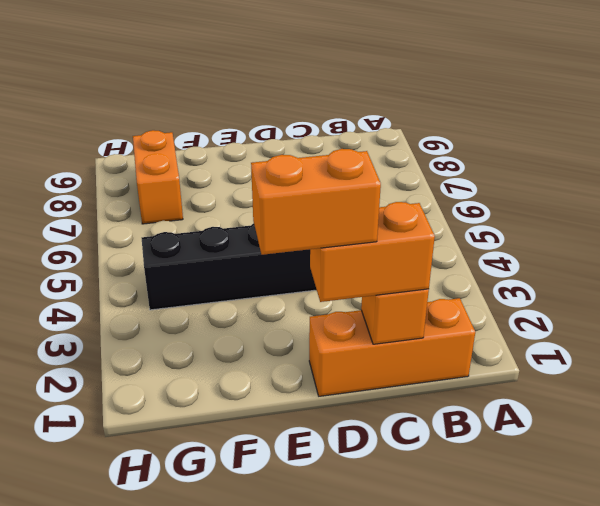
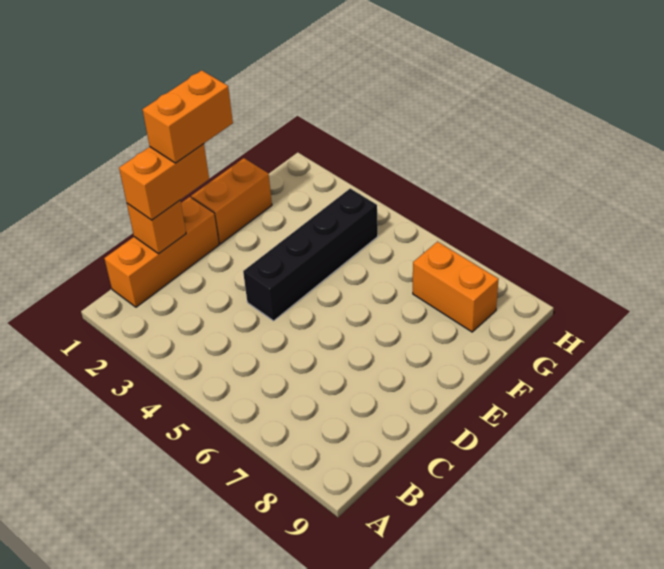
none -> orange brick E1:F1 level 1

